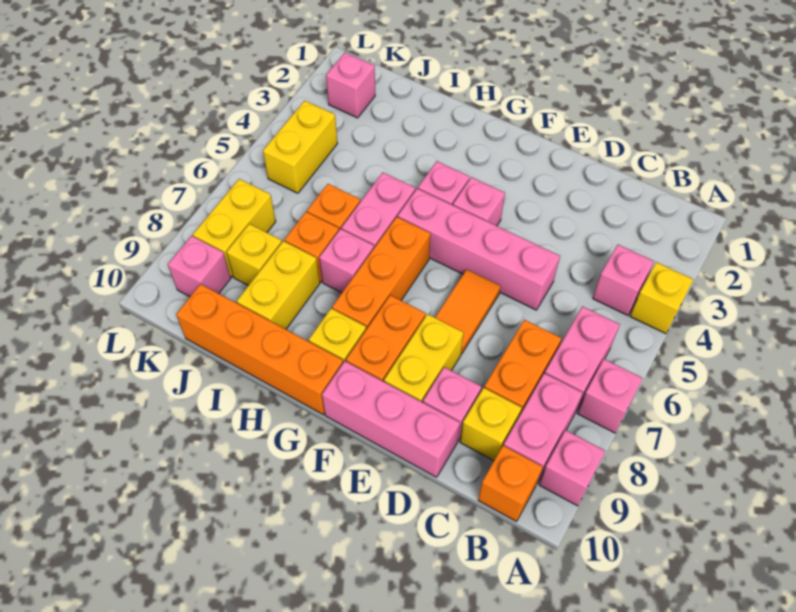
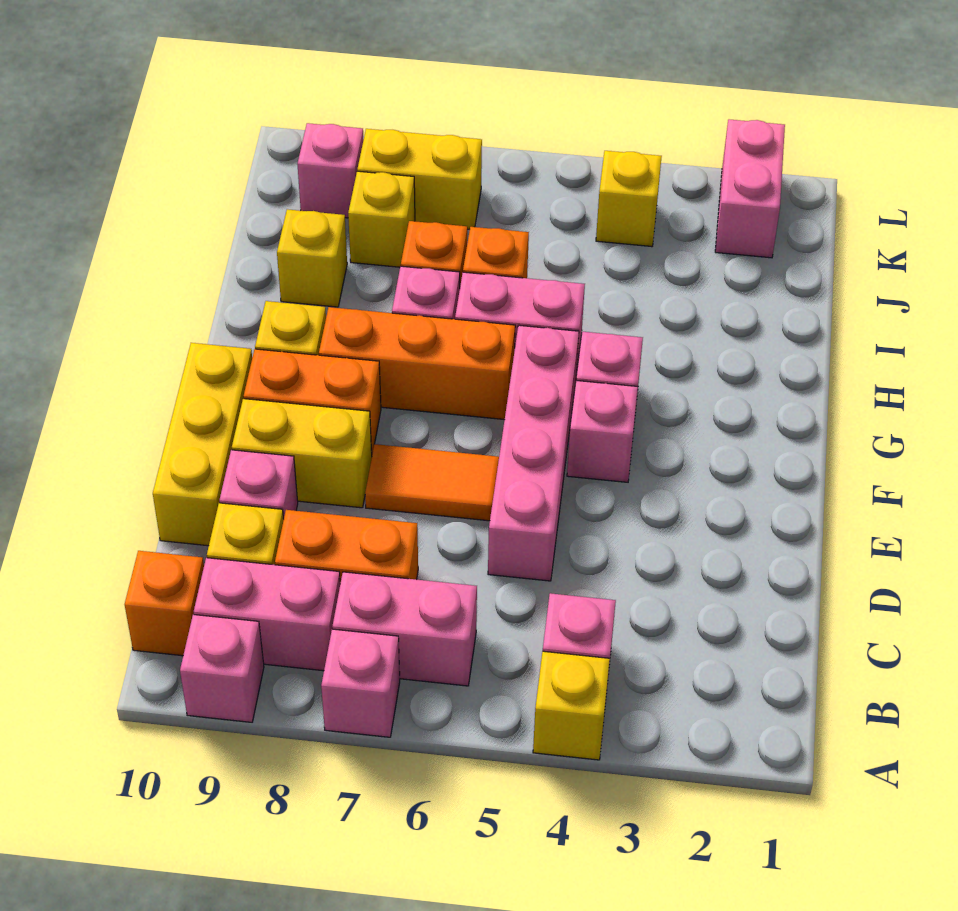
pink brick D10:F10 level 1 -> yellow brick D10:F10 level 1
orange brick G10:J10 level 1 -> none
yellow brick I8:I9 level 1 -> yellow brick I9 level 1
pink brick K2 level 1 -> pink brick K2:L2 level 1
yellow brick K4:K5 level 1 -> yellow brick K4 level 1

